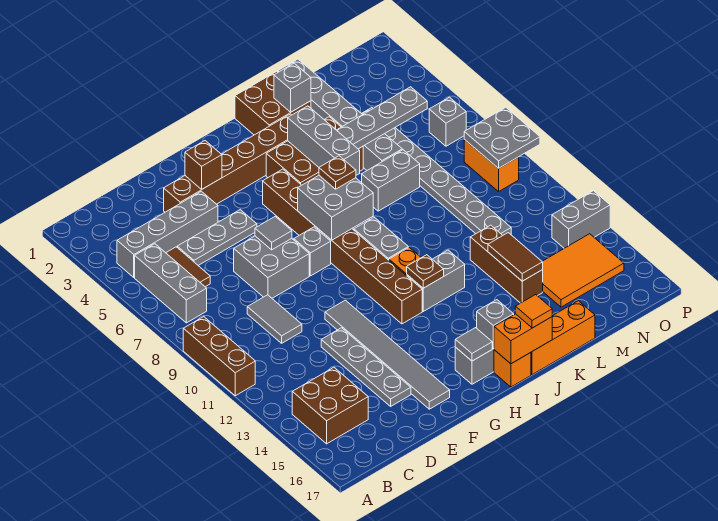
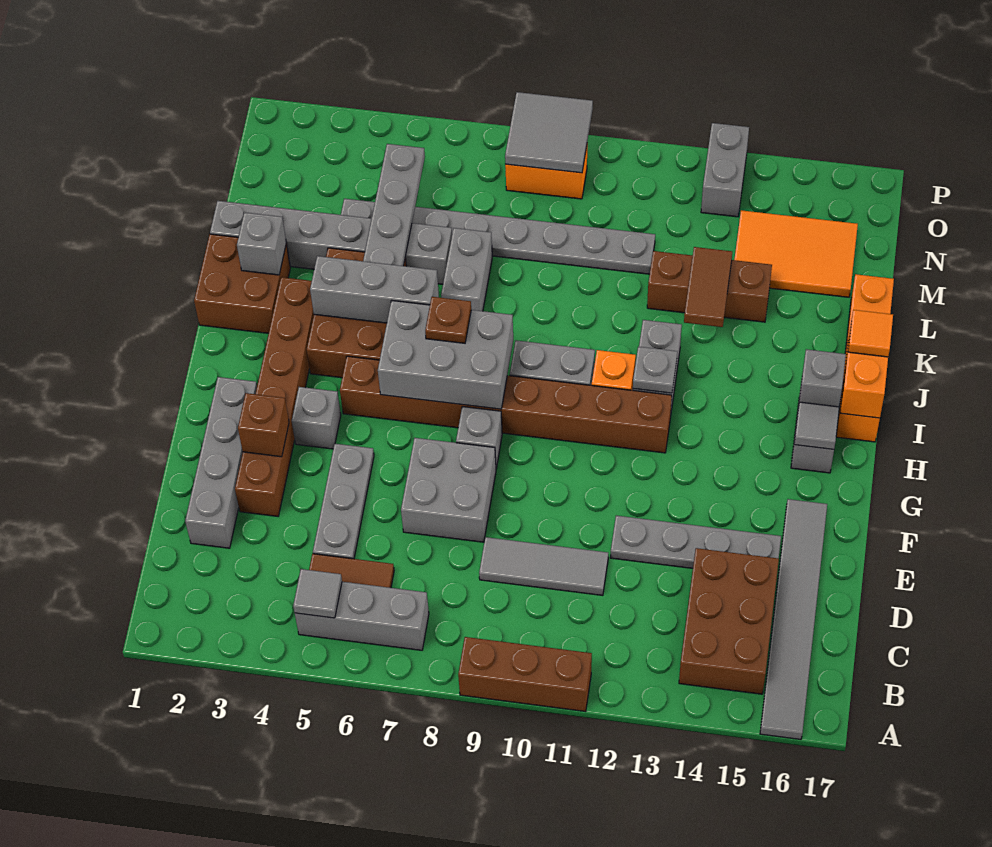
grey brick B4:E4 level 1 -> grey brick D2:G2 level 1
brown brick B14:C15 level 1 -> brown brick B14:D15 level 1
grey tile D9:D10 level 1 -> grey tile D9:D11 level 1
grey tile F7 level 2 -> grey tile B5 level 2
grey tile F11:F16 level 1 -> grey tile A16:F16 level 1
grey brick H7:I8 level 2 -> grey brick H6:I8 level 2
brown plate I12 level 2 -> grey plate I12 level 2
brown tile L13:L14 level 2 -> brown tile K13:L13 level 2
orange tile M14:O15 level 1 -> orange tile M14:N16 level 1
grey brick O6 level 1 -> grey brick G4 level 1
grey plate O8:P9 level 2 -> grey tile O8:P9 level 2

